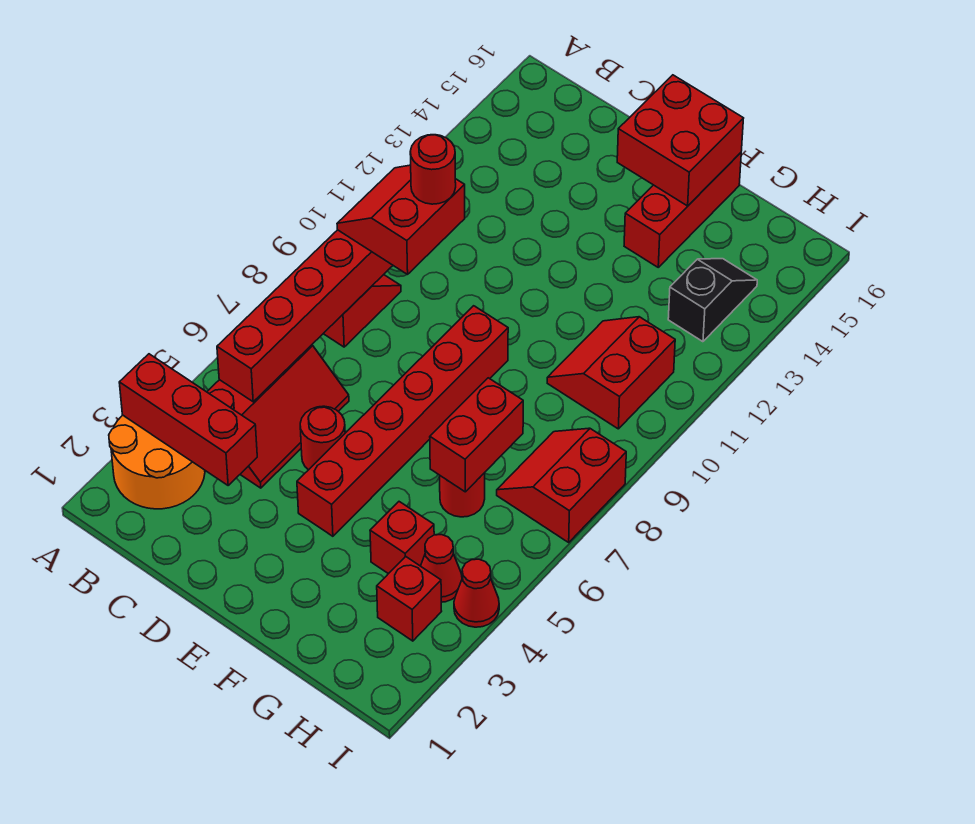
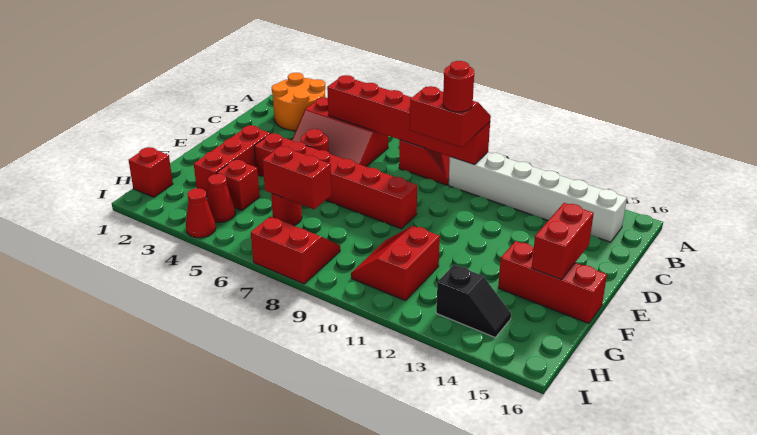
red brick A3:C3 level 2 -> red brick E3:G3 level 1
none -> white brick B10:B15 level 1
red brick E15:F16 level 2 -> red brick E15:F15 level 2
red slope G10:H11 level 1 top H -> red slope G10:H11 level 1 top 11
red brick H3 level 1 -> red brick H1 level 1

